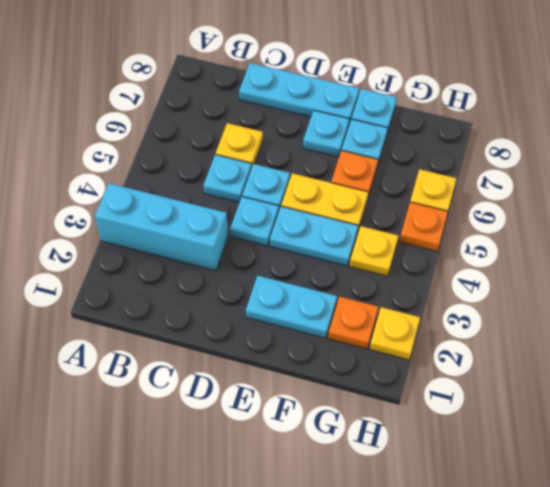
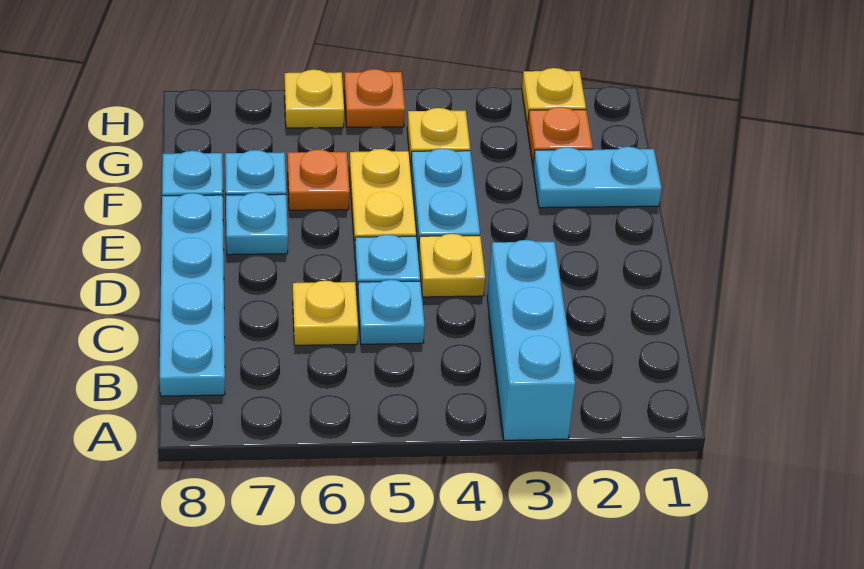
cyan plate C8:E8 level 1 -> cyan plate B8:E8 level 1
cyan plate D4 level 1 -> yellow plate D4 level 1
cyan plate E2:F2 level 1 -> cyan plate F1:F2 level 1

